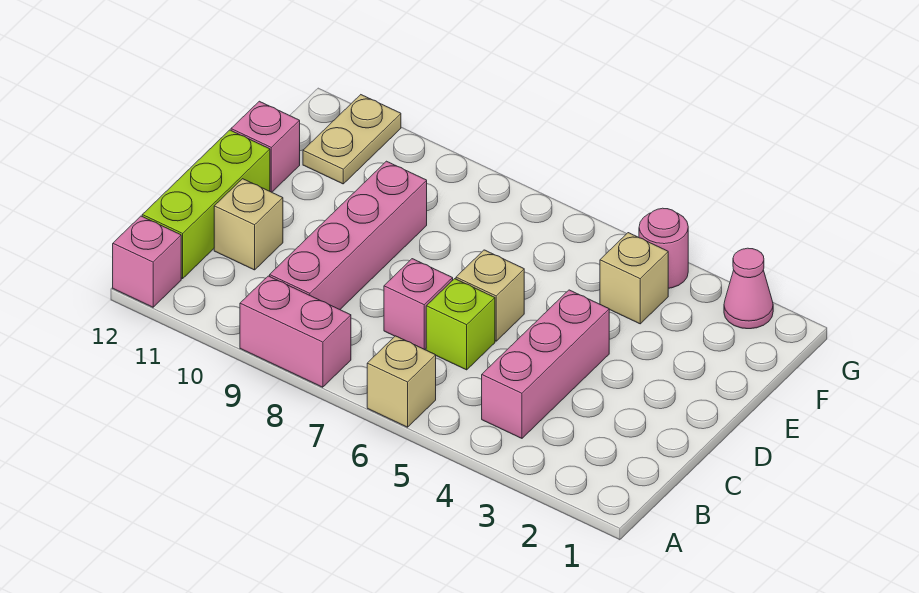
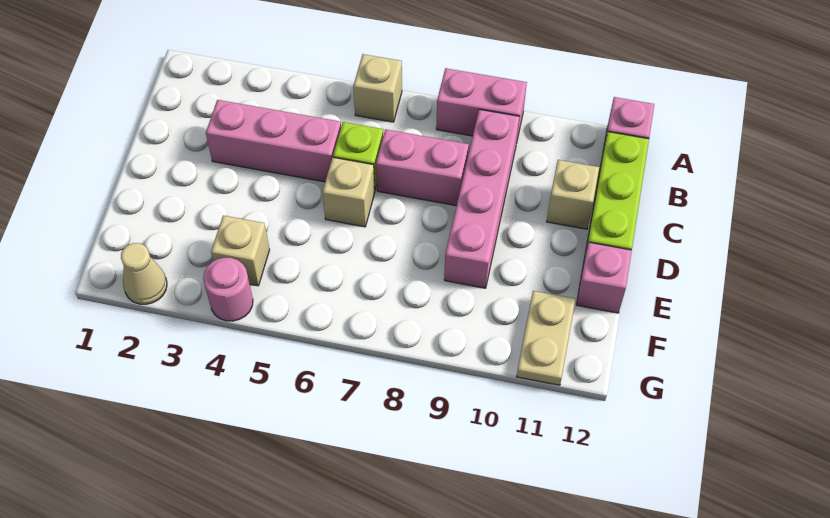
pink brick B4:D4 level 1 -> pink brick C3:C5 level 1
pink brick C7 level 1 -> pink brick C7:C8 level 1
pink cone G2 level 1 -> tan cone G2 level 1

